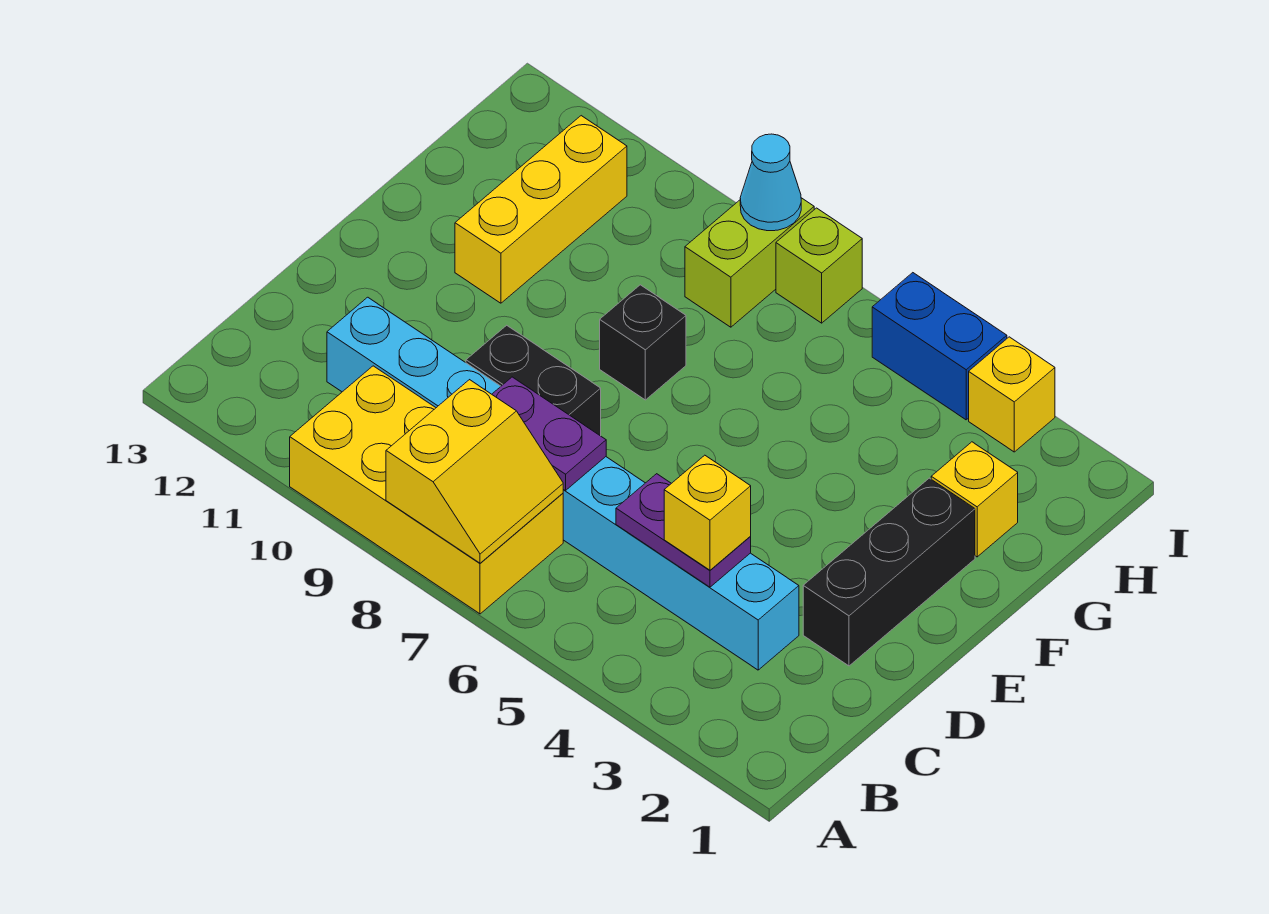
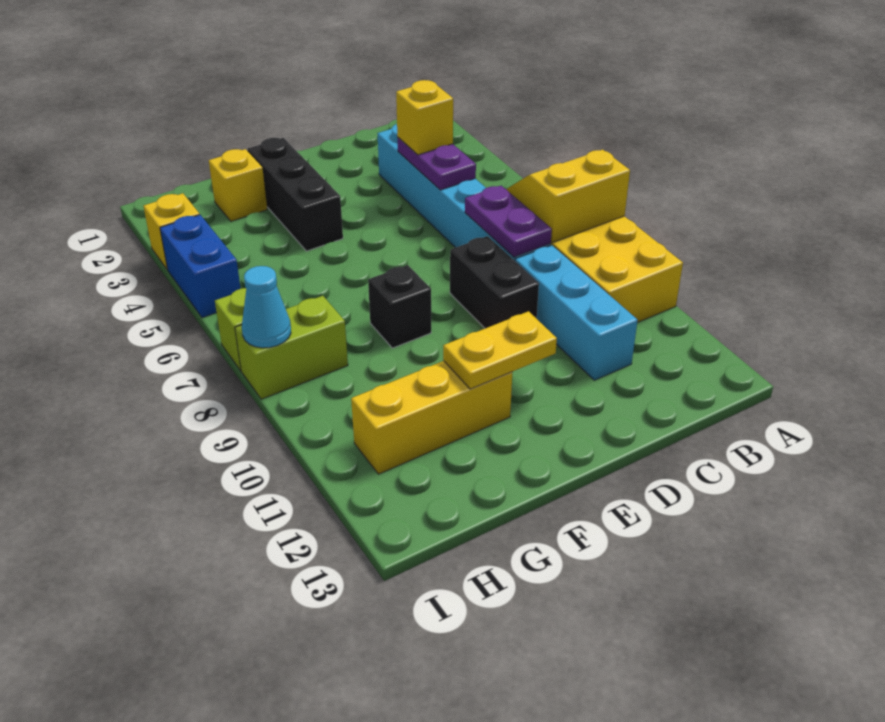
black brick D2:F2 level 1 -> black brick F2:F4 level 1
none -> yellow plate E11:F11 level 2

